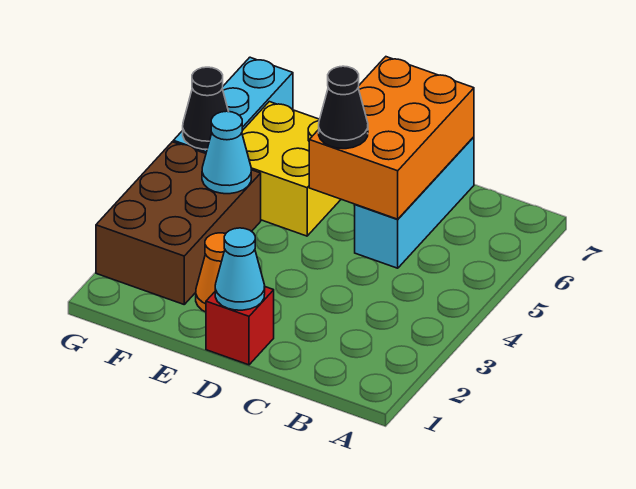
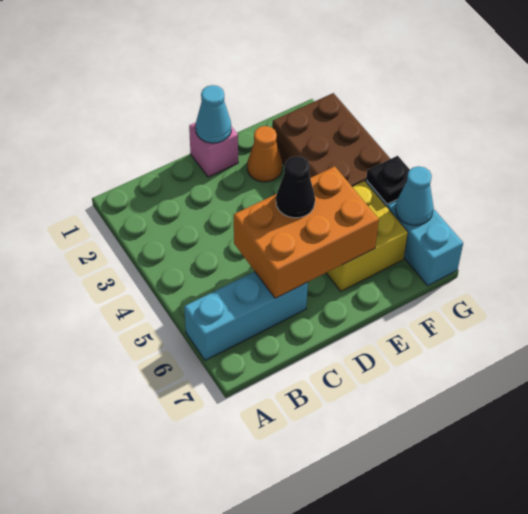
cyan brick C5:C7 level 1 -> cyan brick A6:C6 level 1
orange brick C5:D7 level 2 -> orange brick C5:E6 level 2
red brick D1 level 1 -> pink brick D1 level 1
cyan cone F4 level 2 -> cyan cone G6 level 2
black cone G5 level 2 -> black plate G5 level 2

